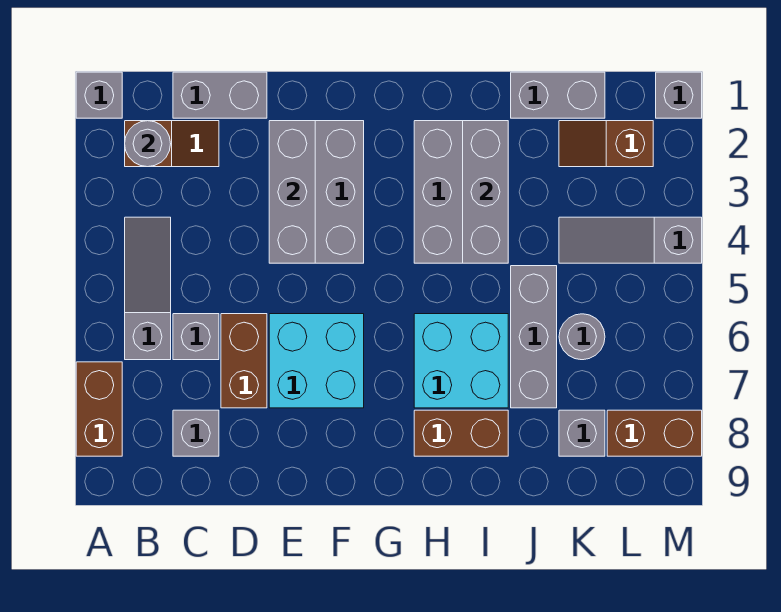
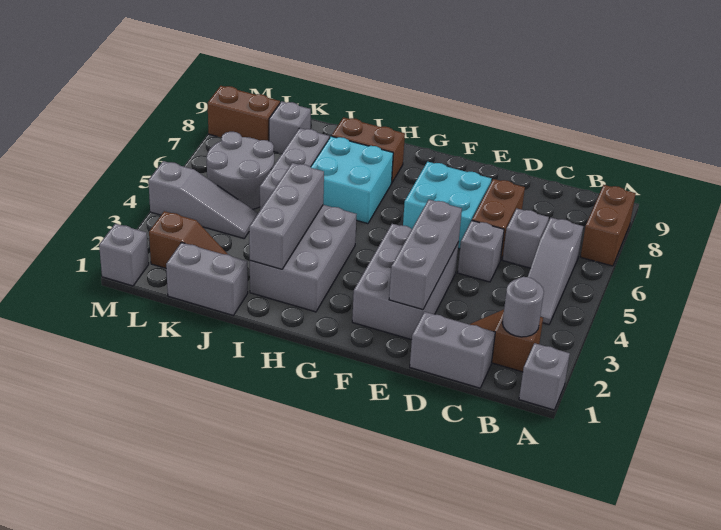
grey brick C8 level 1 -> grey brick D5 level 1
grey round brick K6 level 1 -> grey round brick K5:L6 level 1

